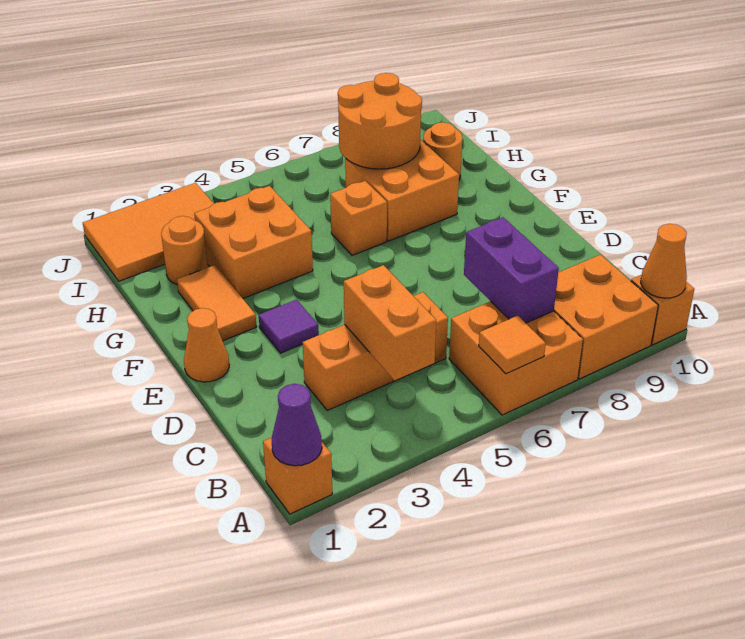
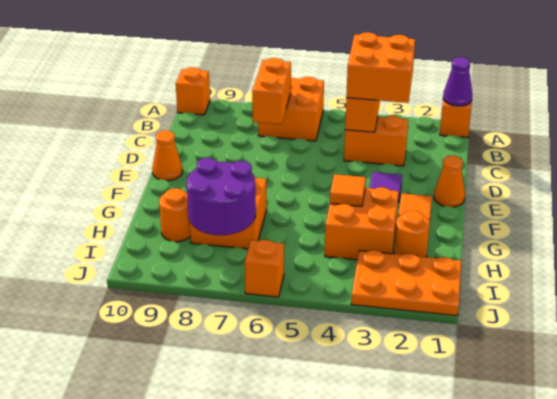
orange tile A6 level 2 -> orange tile G4 level 2
orange brick A8:B9 level 1 -> orange brick B3:C4 level 3
orange cone A10 level 2 -> orange cone E10 level 1
purple brick B7:C7 level 2 -> orange brick B7:C7 level 2
orange brick C3:C5 level 1 -> orange brick C3:C4 level 1
orange brick G6 level 1 -> orange brick J6 level 1
orange round brick H7:I8 level 2 -> purple round brick H7:I8 level 2
orange tile I1:J3 level 1 -> orange plate I1:J3 level 1

